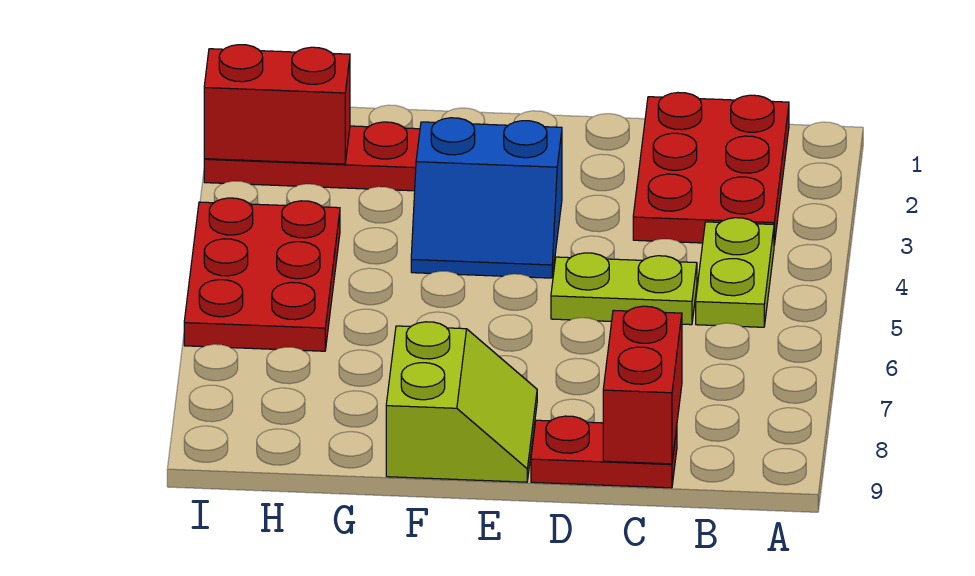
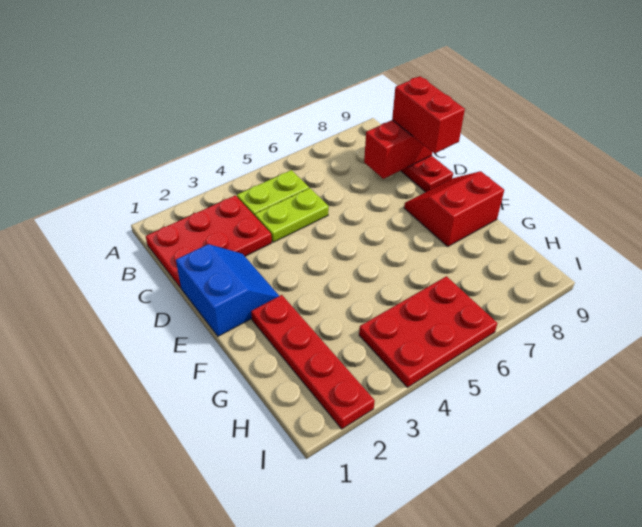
lime plate C5:D5 level 1 -> lime plate C4:C5 level 1
blue slope E3:F4 level 1 top 3 -> blue slope D1:E2 level 1 top 1
lime slope E8:F9 level 1 top F -> red slope E8:F9 level 1 top F
red brick H2:I2 level 2 -> red brick C9:D9 level 3

